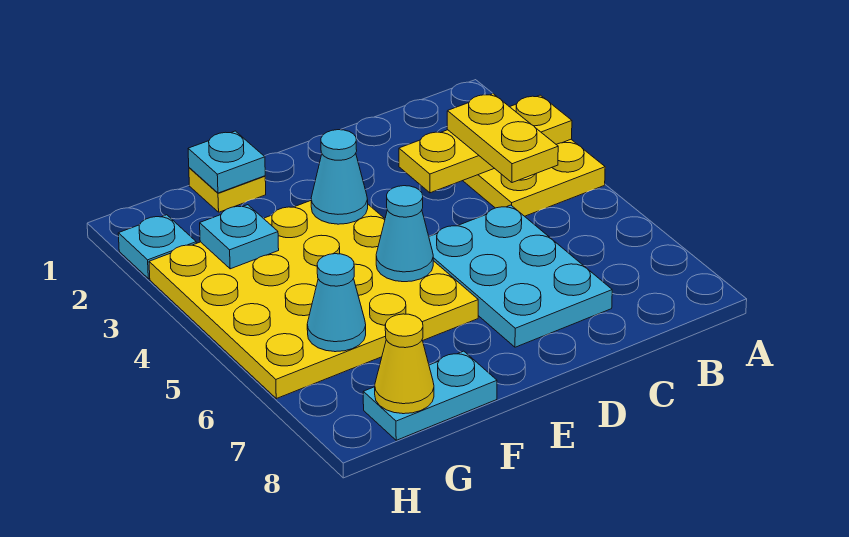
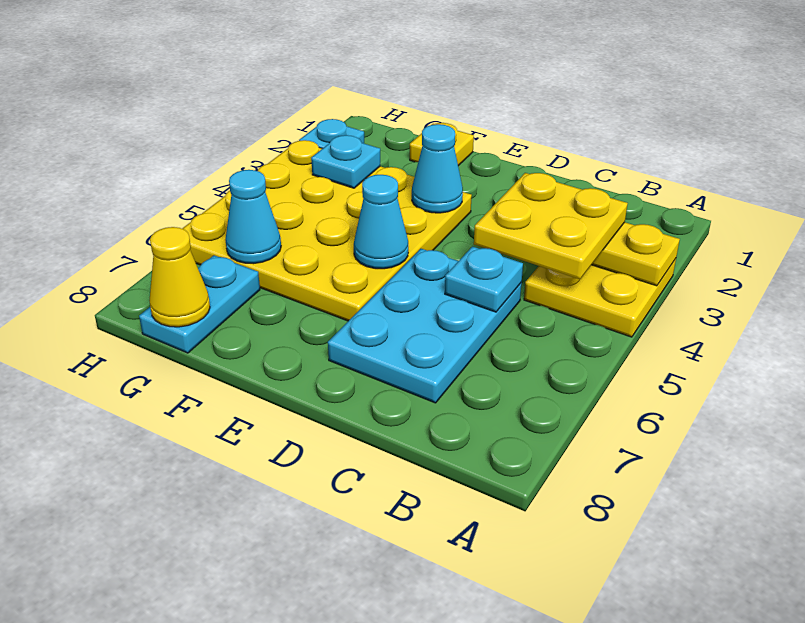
yellow plate B3:B4 level 3 -> yellow plate B3:C4 level 3
cyan plate F1 level 2 -> cyan plate C5 level 2
cyan plate F8:G8 level 1 -> cyan plate G7:G8 level 1

